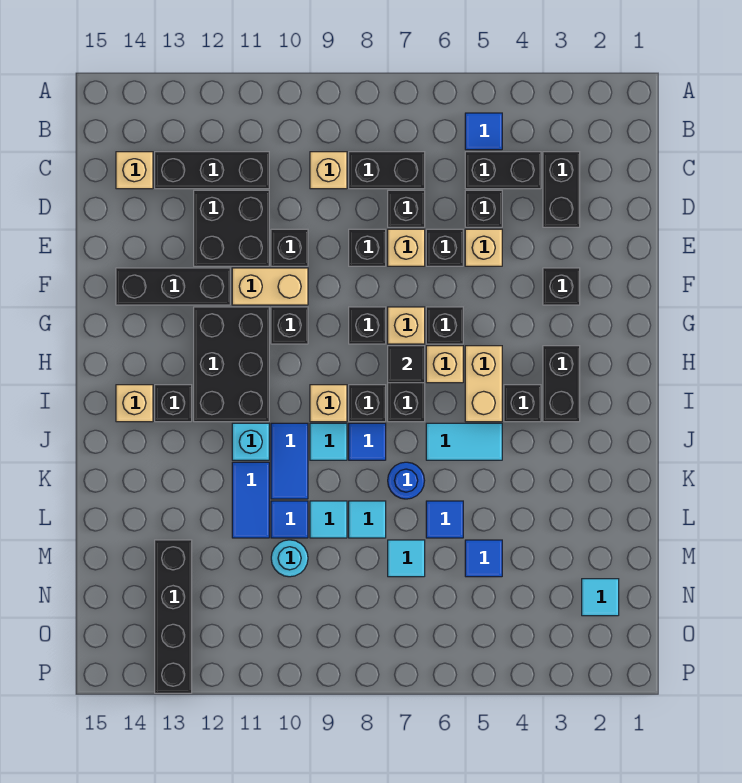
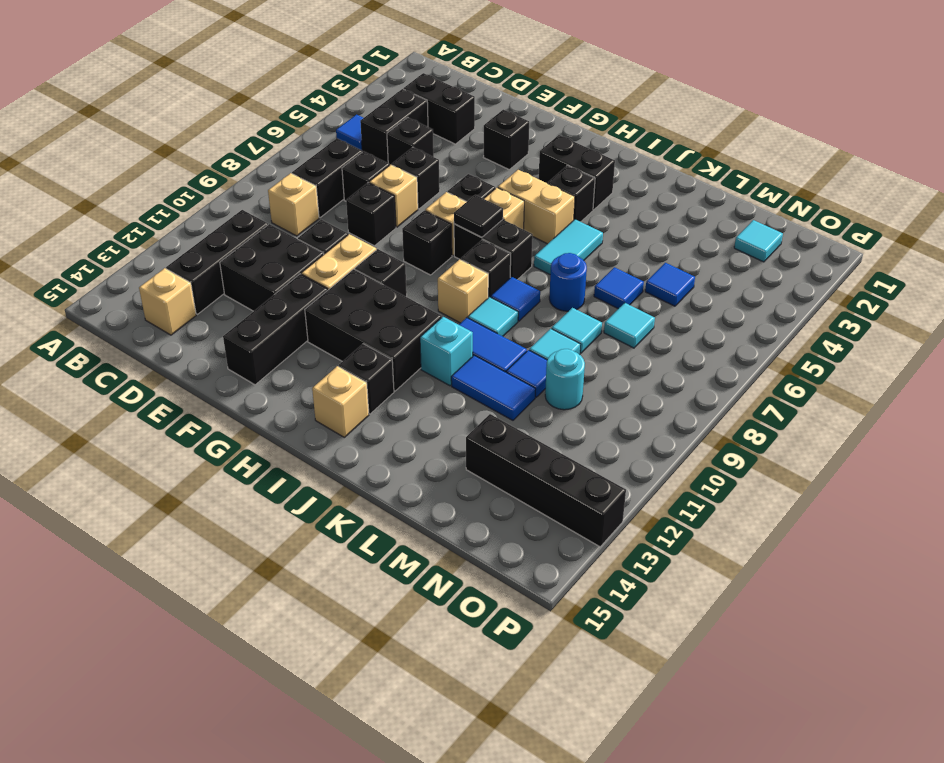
tan brick E5 level 1 -> none

